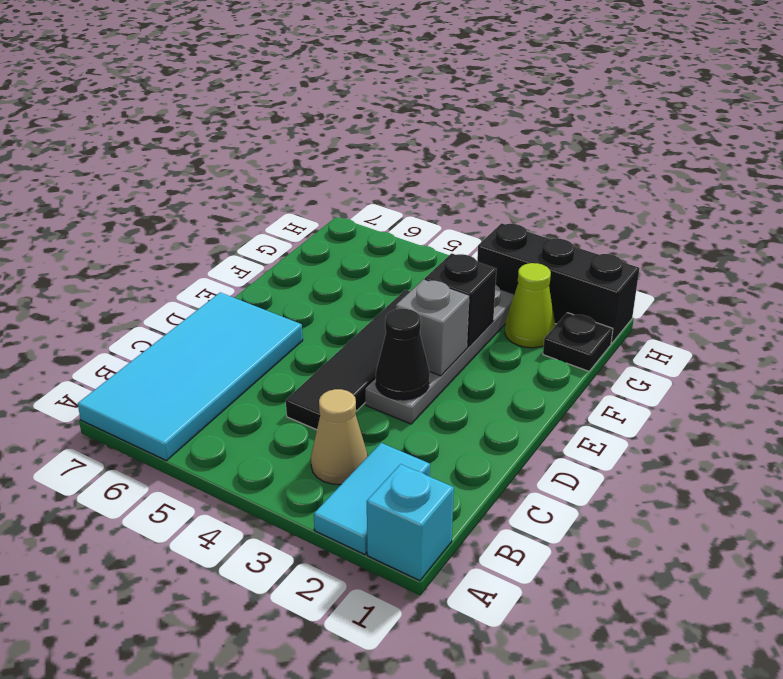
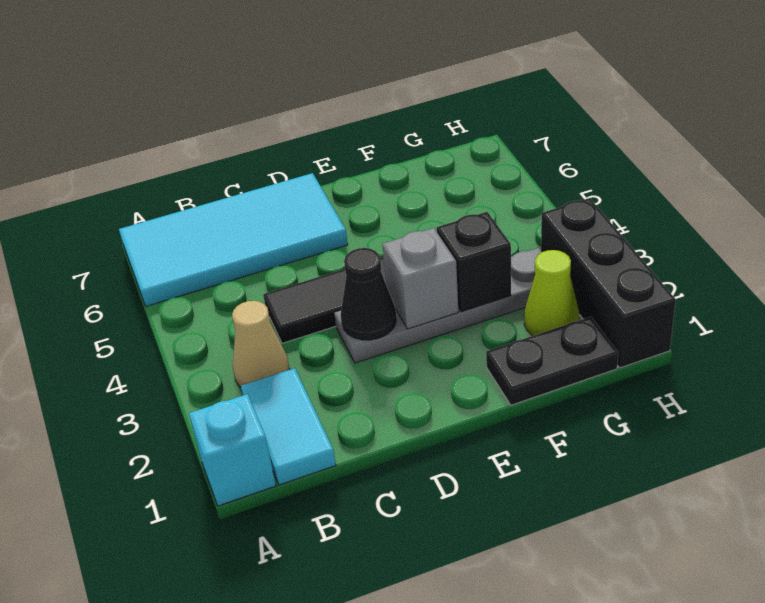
cyan tile A2:B2 level 1 -> cyan tile B1:B2 level 1
black plate G1 level 1 -> black plate F1:G1 level 1

